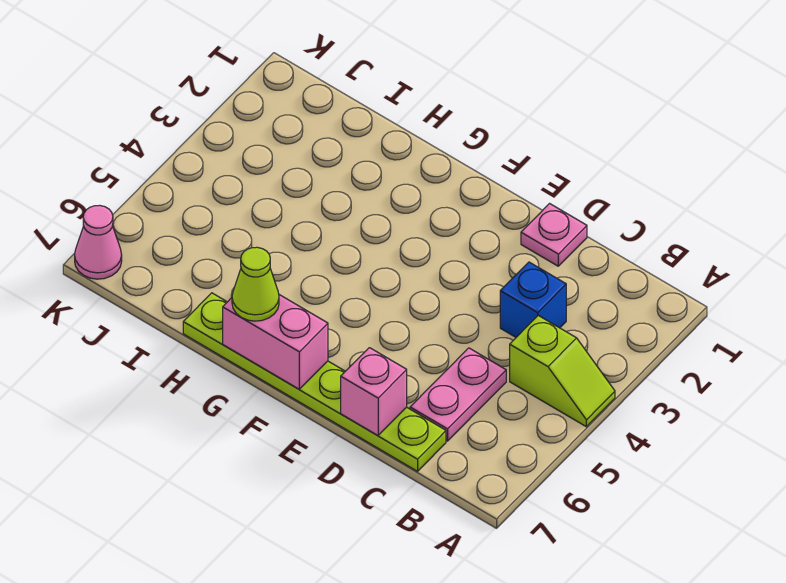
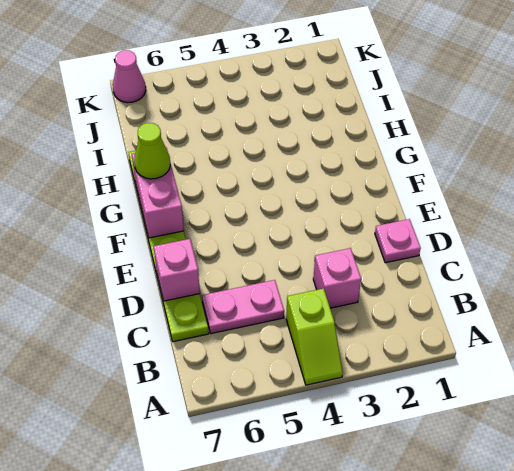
blue brick C3 level 1 -> pink brick C3 level 1

